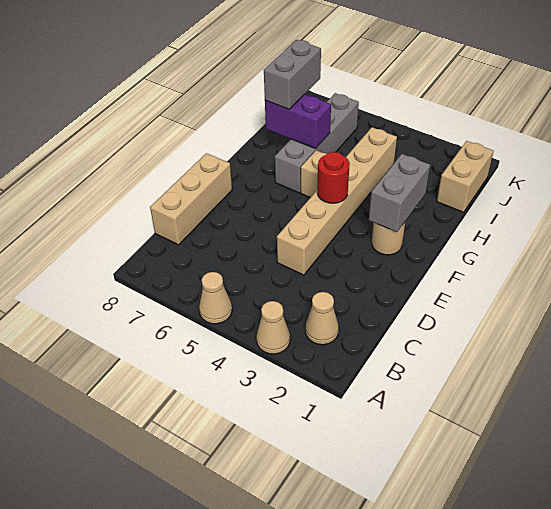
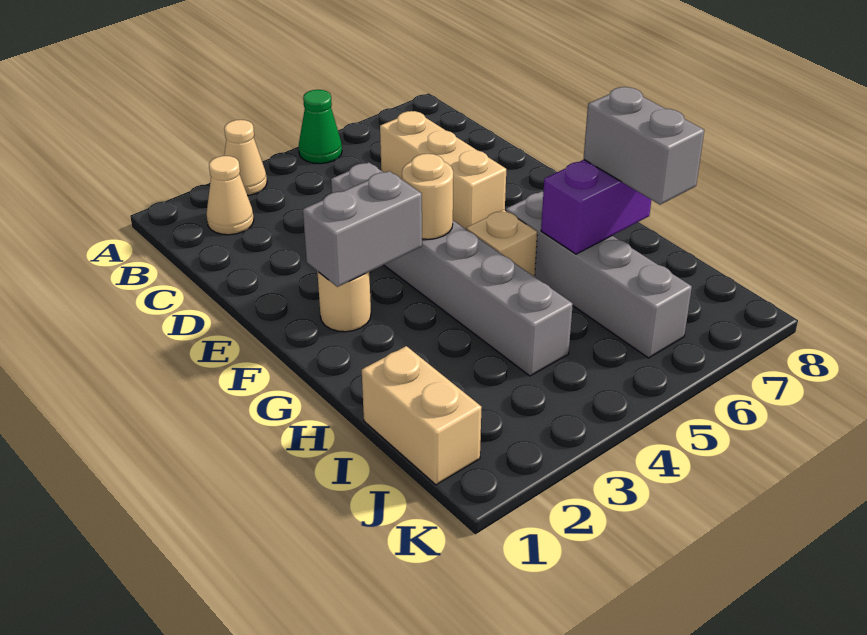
tan cone A5 level 1 -> green cone A5 level 1
tan brick C8:E8 level 1 -> tan brick C6:E6 level 1
tan brick D4:I4 level 1 -> grey brick D4:I4 level 1
grey brick F2:G2 level 2 -> grey brick F2:F3 level 2
red round brick F4 level 2 -> tan round brick F4 level 2

